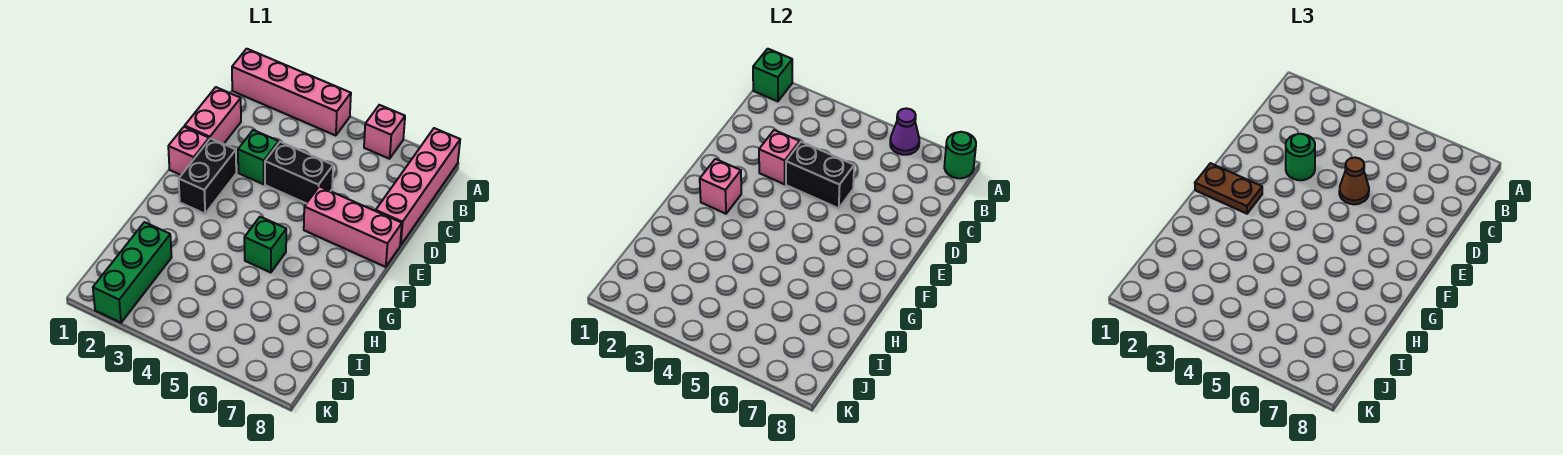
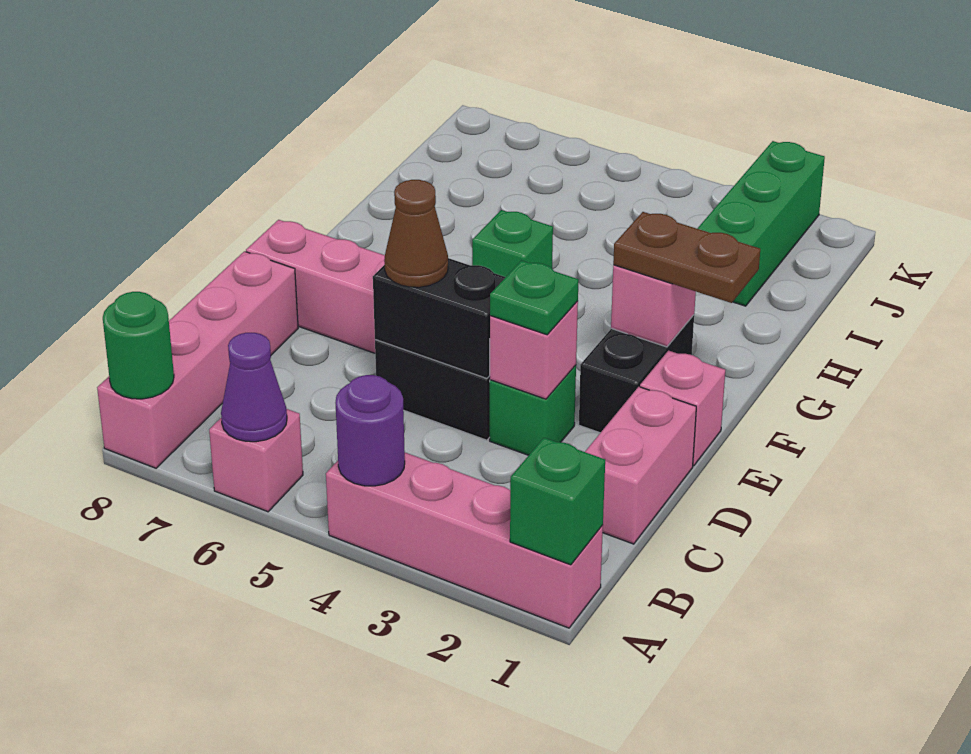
none -> purple round brick A4 level 2
green round brick D3 level 3 -> green plate D3 level 3

